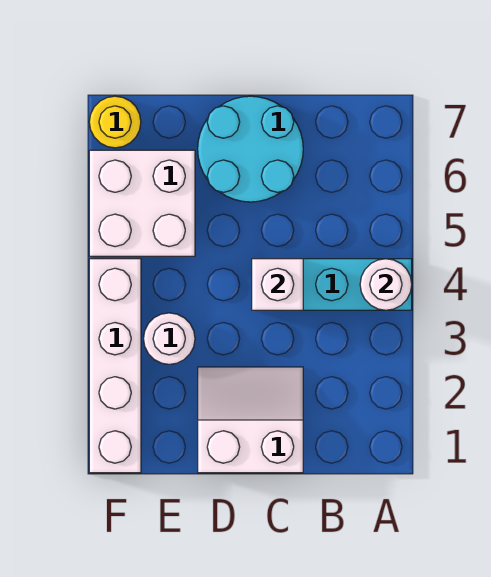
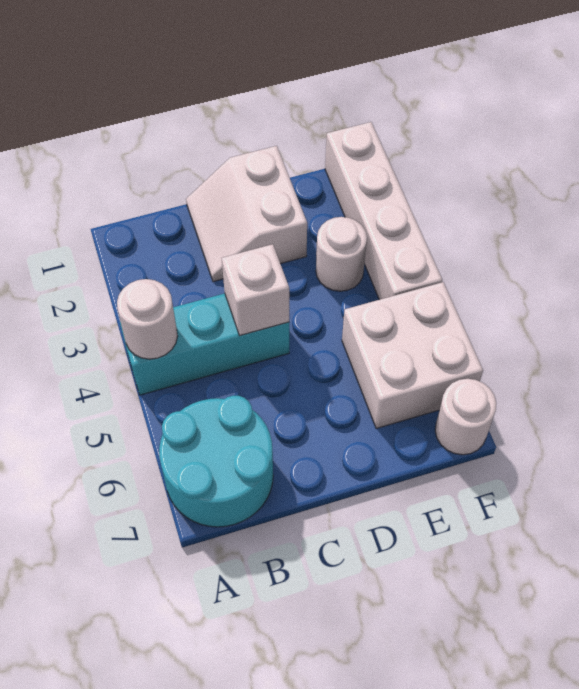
white slope C1:D2 level 1 top 1 -> white slope C1:D2 level 1 top D
cyan round brick C6:D7 level 1 -> cyan round brick A6:B7 level 1
yellow round brick F7 level 1 -> white round brick F7 level 1

